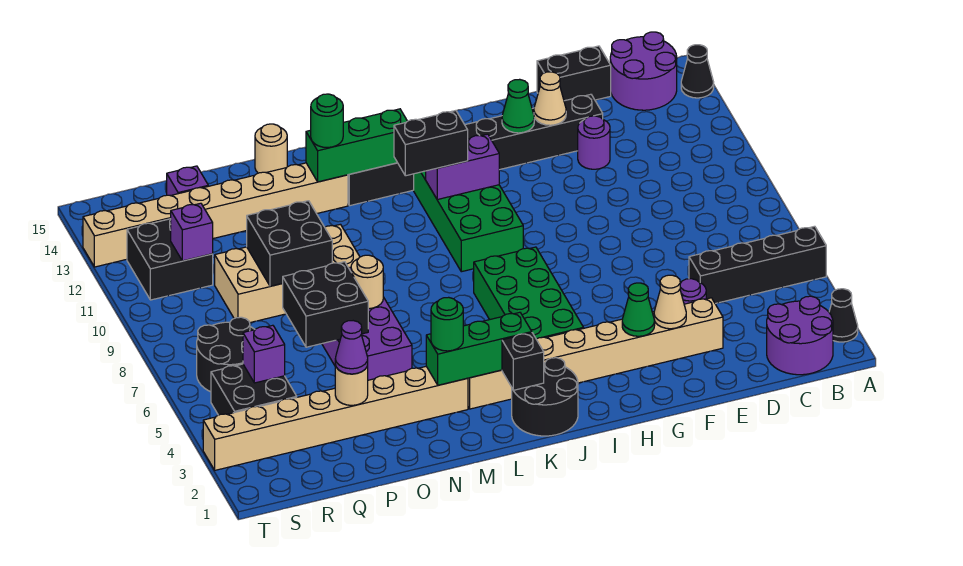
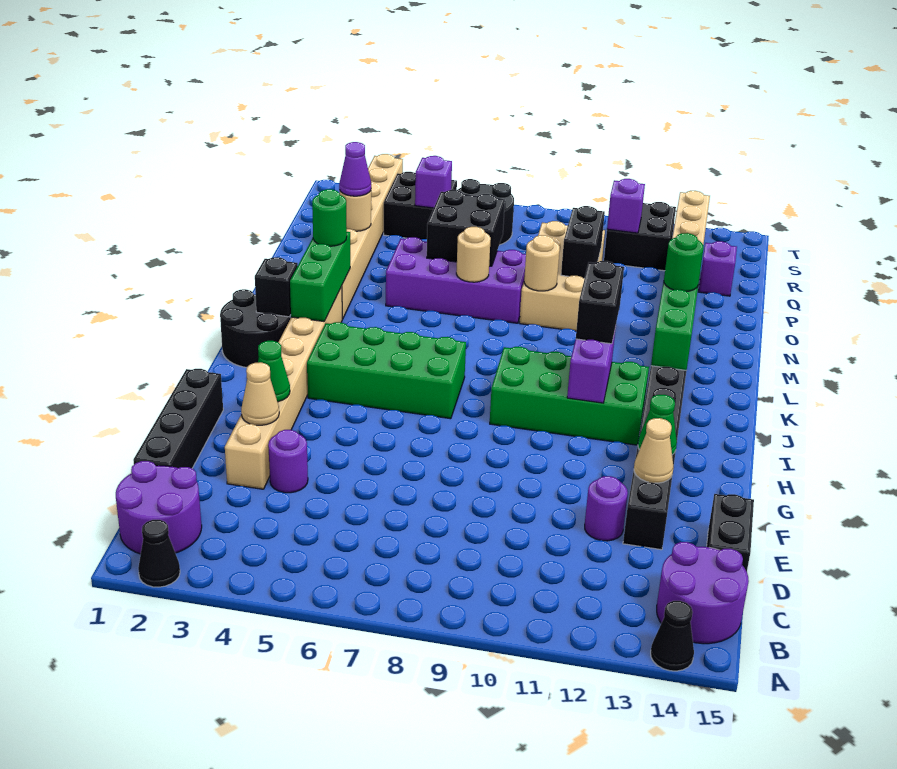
black brick A5:D5 level 1 -> black brick D1:G1 level 1
tan round brick N15 level 1 -> tan round brick N9 level 2
black brick O9:P10 level 2 -> black brick O10:P10 level 2

